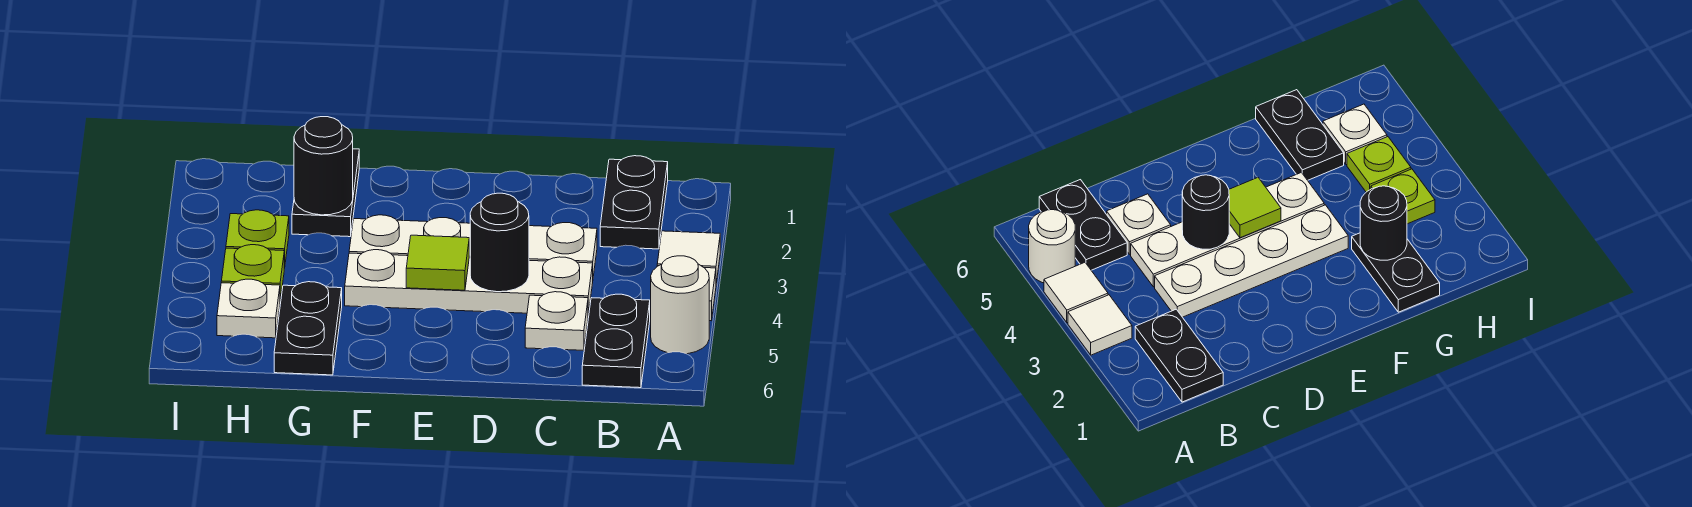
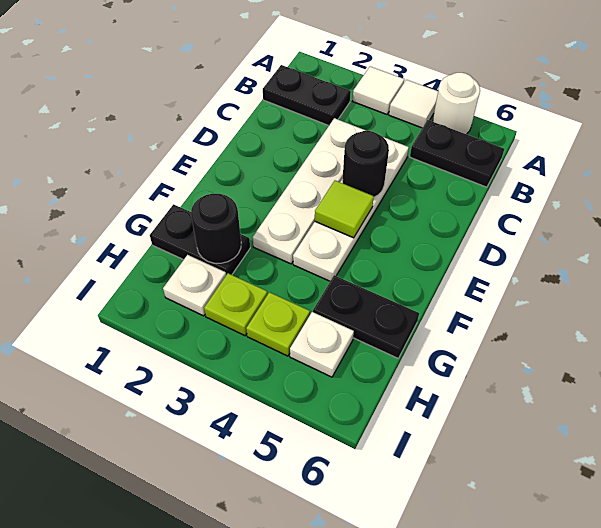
white plate C5 level 1 -> white plate H2 level 1

